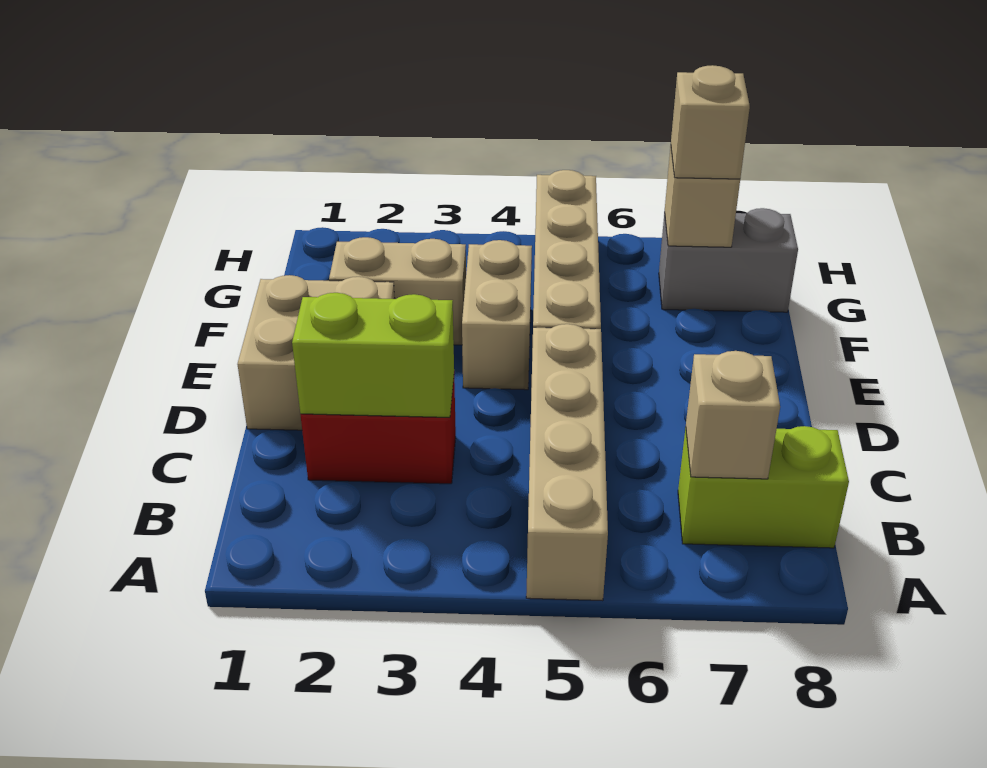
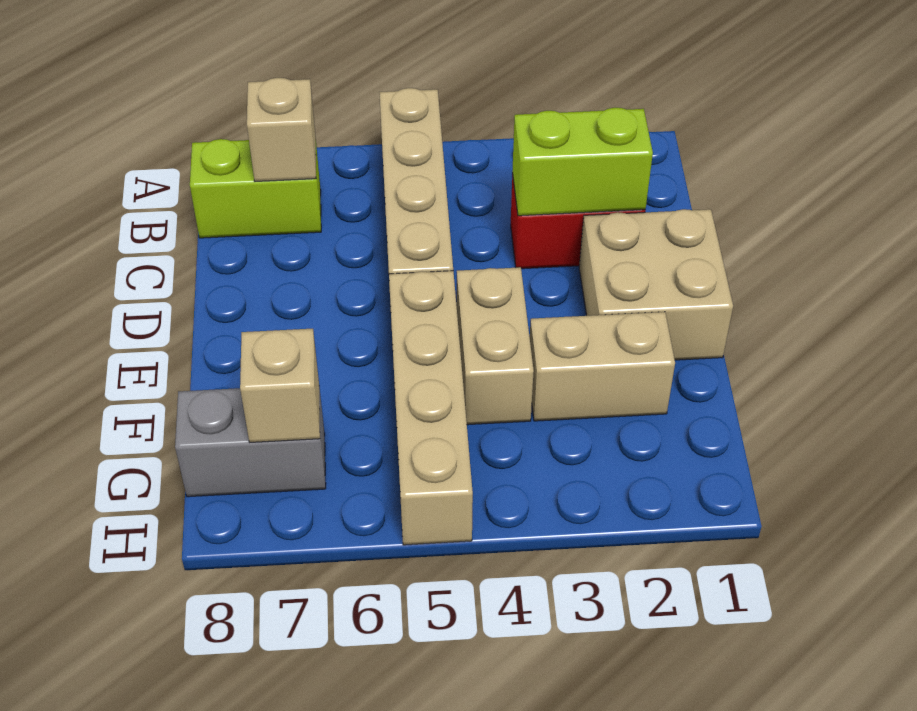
tan brick G7 level 3 -> none

